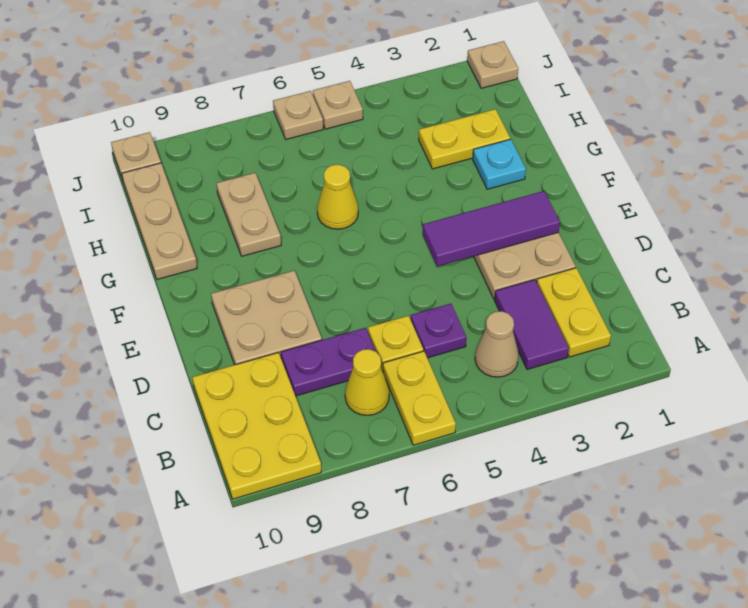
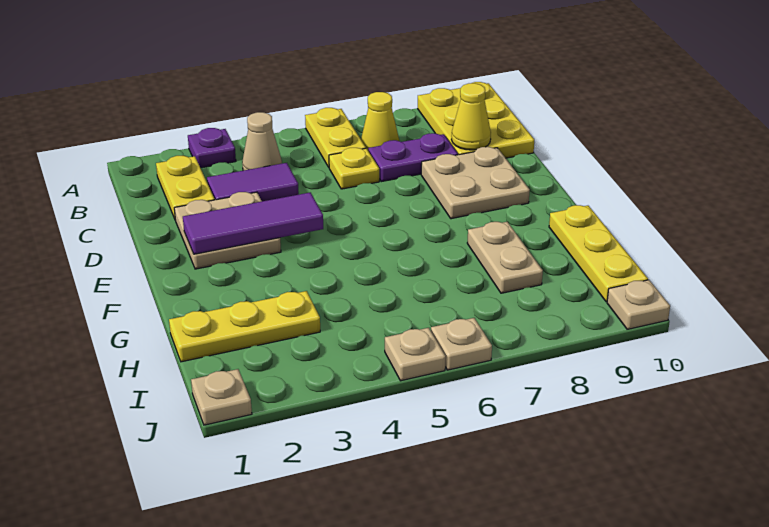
purple tile B3:C3 level 1 -> purple tile C3:C4 level 1
purple plate C5 level 1 -> purple plate A3 level 1
cyan plate G2 level 1 -> none
yellow cone G6 level 1 -> yellow cone C9 level 2
tan plate G10:I10 level 1 -> yellow plate G10:I10 level 1
yellow plate H2:H3 level 1 -> yellow plate H1:H3 level 1

